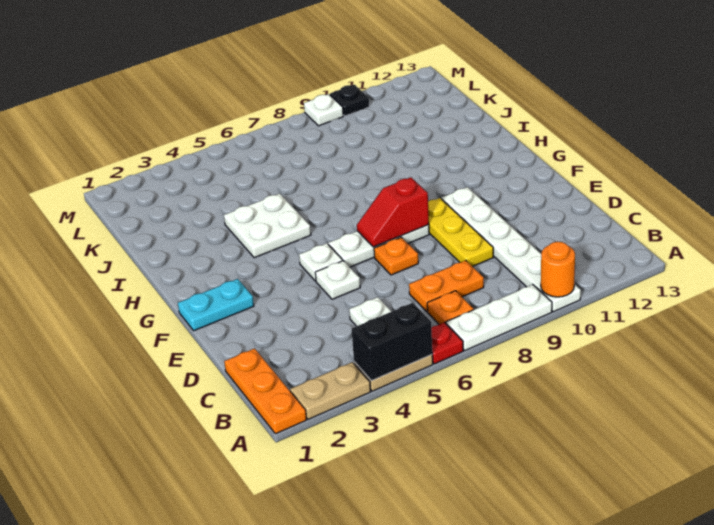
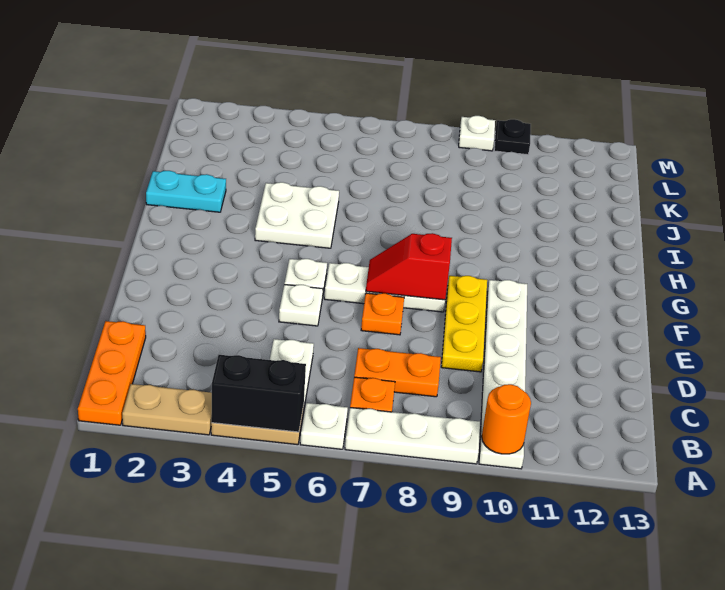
red plate A6 level 1 -> white plate A6 level 1
cyan plate F1:F2 level 1 -> cyan plate I1:I2 level 1

